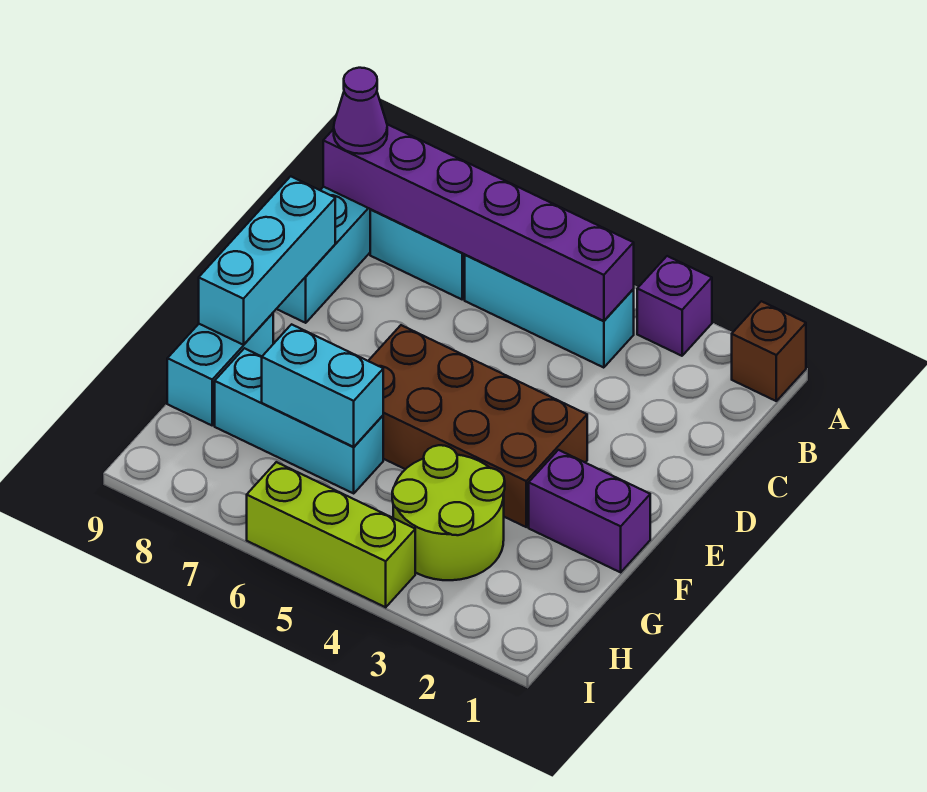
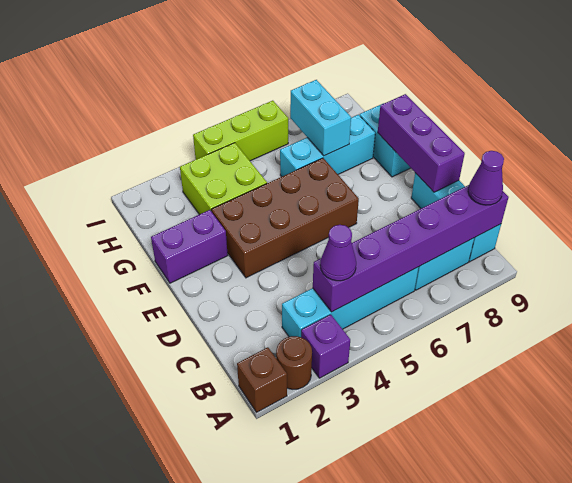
none -> brown round brick A2 level 1
cyan brick B4:B6 level 1 -> cyan brick B3:B6 level 1
none -> purple cone B4 level 3
cyan brick D9:F9 level 2 -> purple brick D9:F9 level 2
lime round brick G3:H4 level 1 -> lime brick G3:H4 level 1
cyan brick G6:G7 level 2 -> cyan brick G7:H7 level 2

